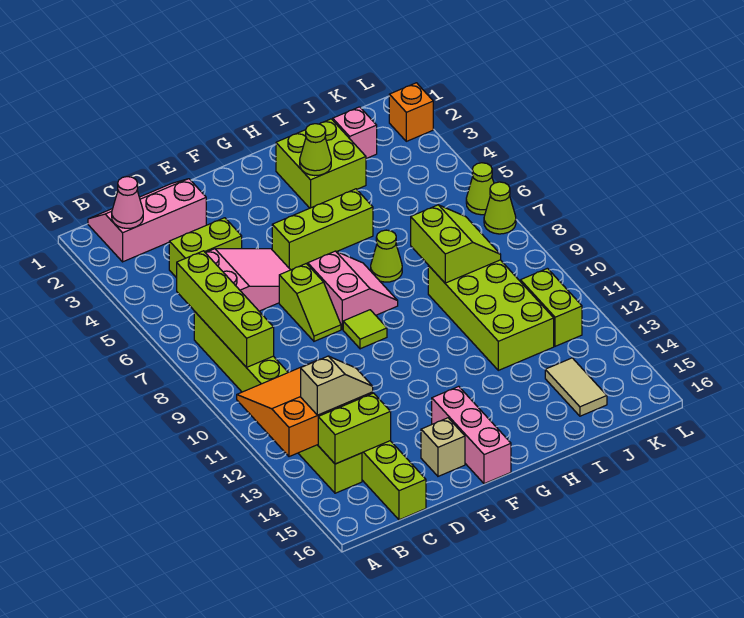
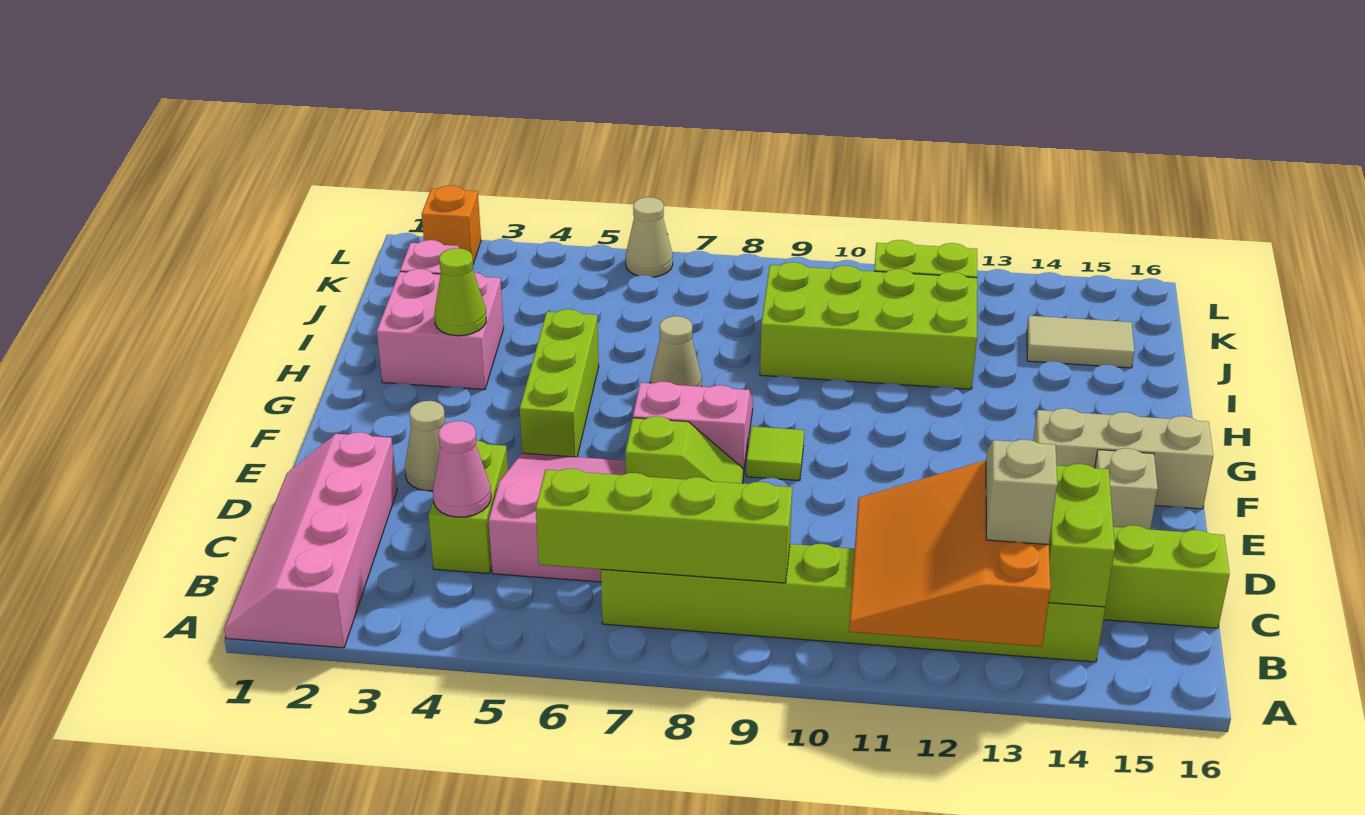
pink slope B1:D2 level 1 top 2 -> pink slope A1:D2 level 1 top 2
pink cone B2 level 2 -> pink cone C4 level 2
none -> tan cone E3 level 1
pink brick F14:F16 level 1 -> tan brick F14:F16 level 1
lime brick H2:I3 level 1 -> pink brick H2:I3 level 1
lime cone H7 level 1 -> tan cone H7 level 1
lime slope I8:J9 level 2 top I -> none
lime cone L6 level 1 -> tan cone L6 level 1
lime cone L7 level 1 -> none

